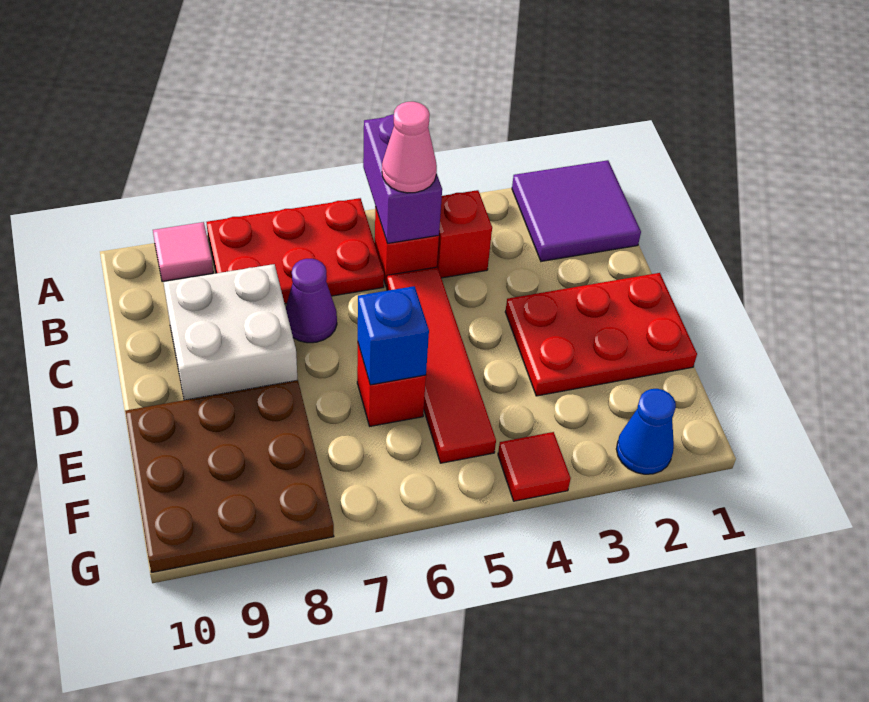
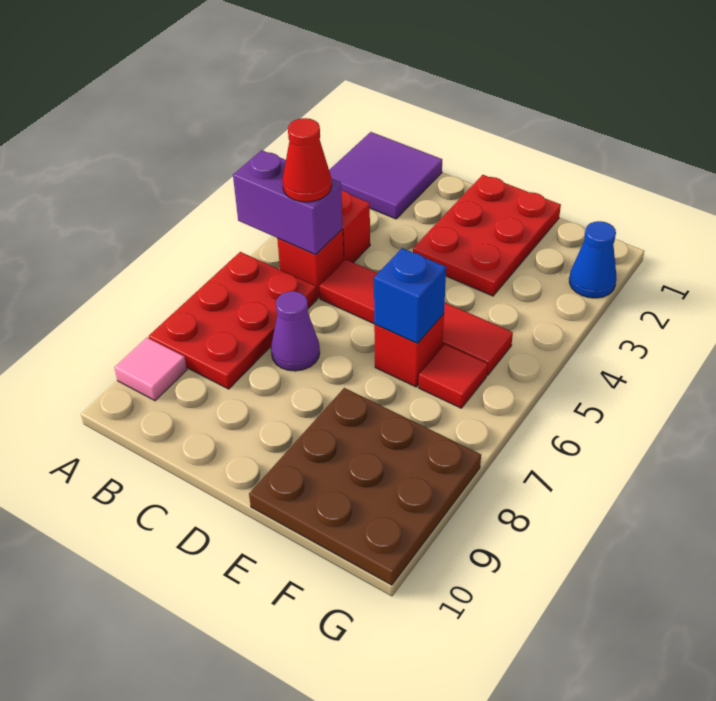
pink cone B5 level 3 -> red cone B5 level 3
white brick C8:D9 level 1 -> none
red tile G4 level 1 -> red tile F6 level 1

